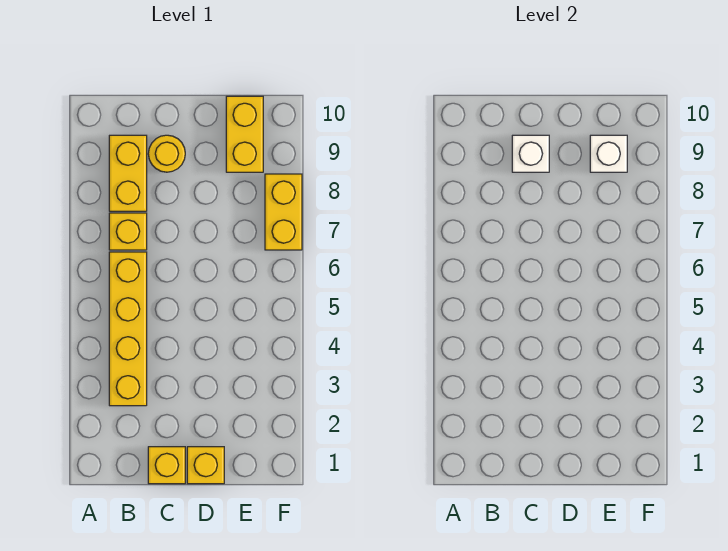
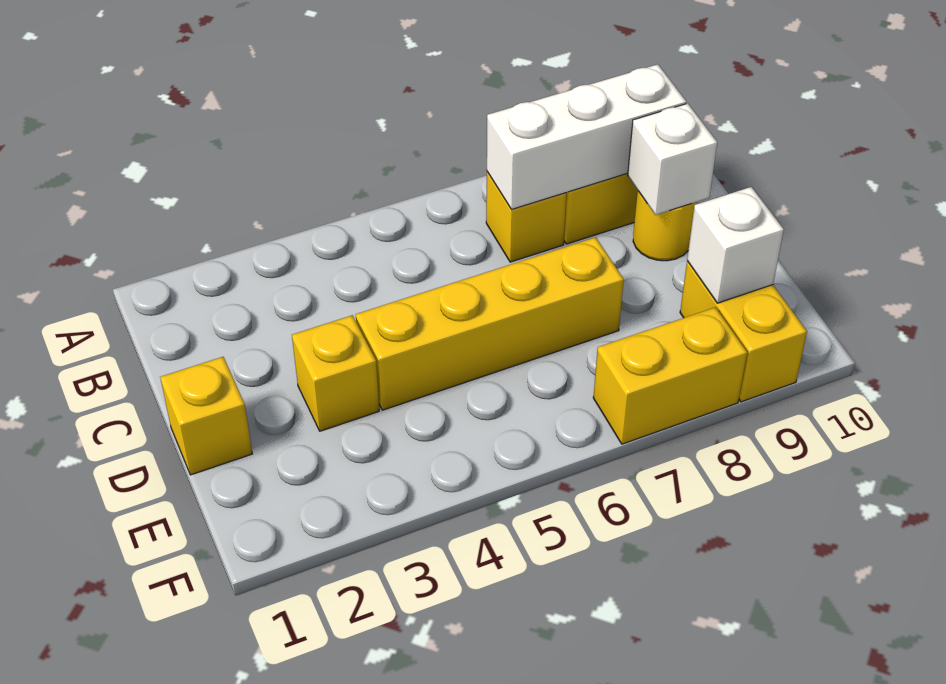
yellow brick B3:B6 level 1 -> yellow brick D4:D7 level 1
none -> white brick B7:B9 level 2
yellow brick C1 level 1 -> yellow brick D3 level 1
yellow brick E9:E10 level 1 -> yellow brick E9:F9 level 1

